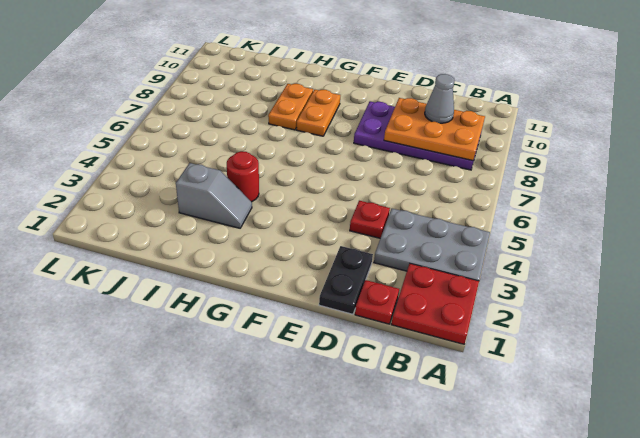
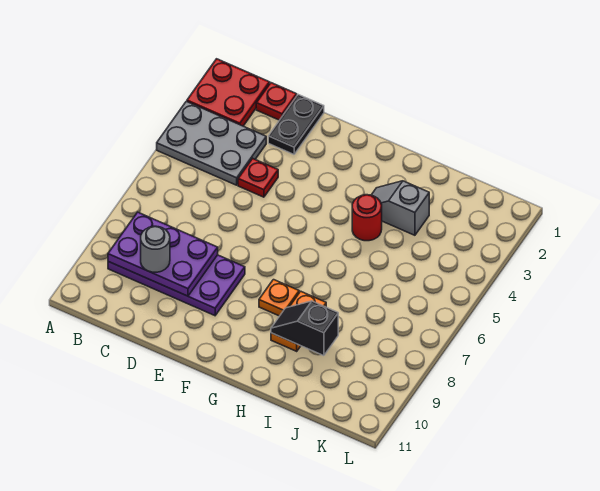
orange plate B8:D9 level 2 -> purple plate B8:D9 level 2
grey cone C9 level 3 -> grey round brick C9 level 3
orange plate G8:G9 level 1 -> orange plate G8 level 1
none -> black slope H9:I9 level 2 top I

